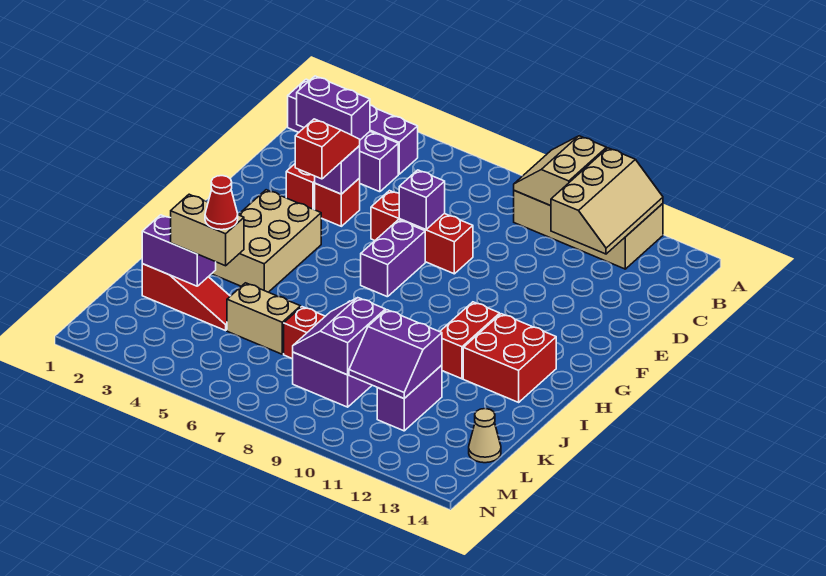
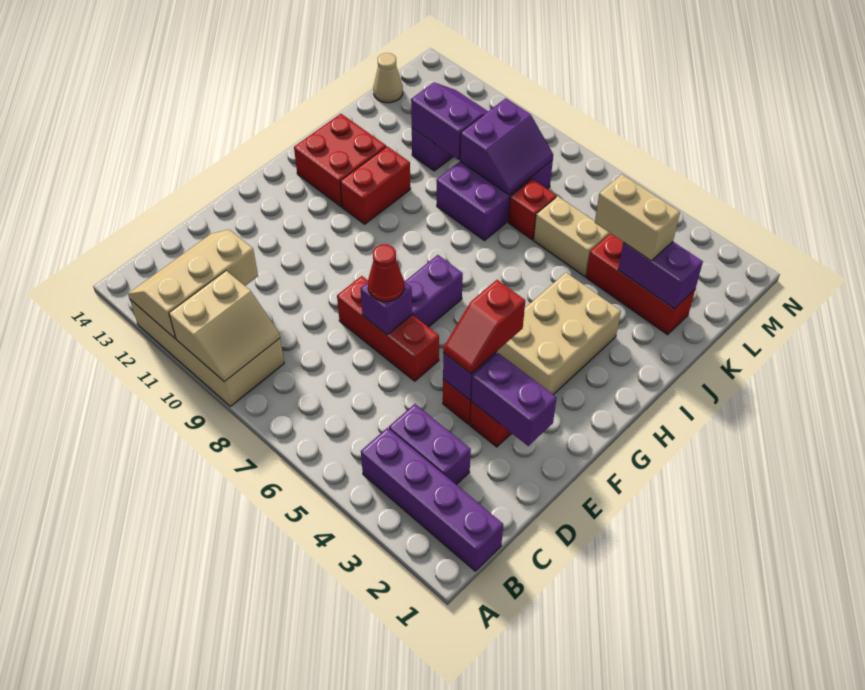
purple brick C2:C3 level 2 -> purple brick E2:E3 level 2
red slope K2:K4 level 1 top 2 -> red brick K2:K4 level 1
red cone K4 level 4 -> red cone E7 level 3

